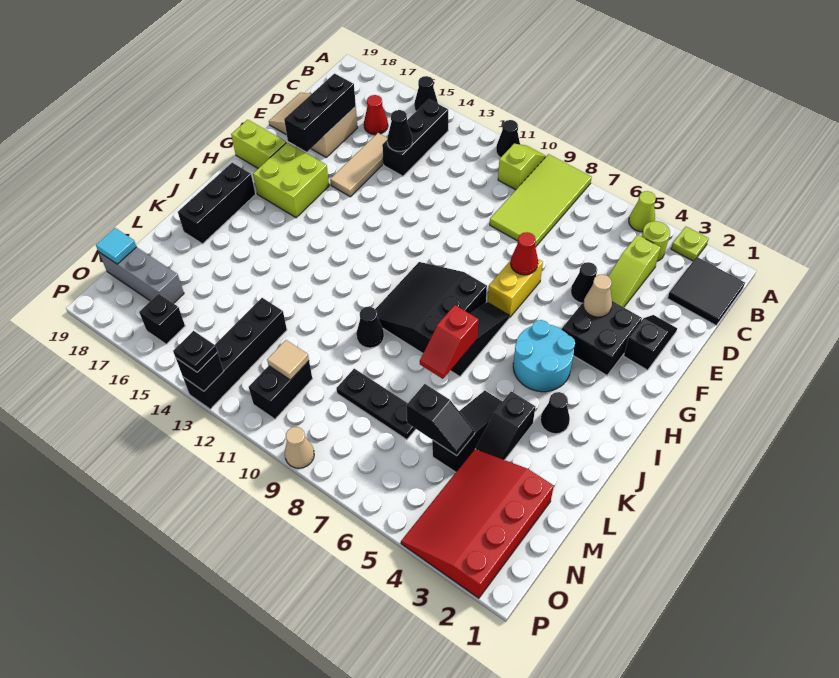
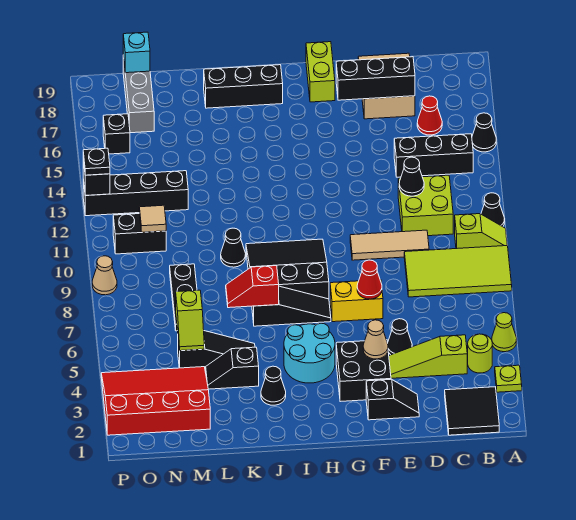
black cone D14 level 2 -> black cone D12 level 2
tan tile D15:F15 level 1 -> tan tile D10:F10 level 1
lime brick G16:H17 level 1 -> lime brick C11:D12 level 1
black slope M5:M6 level 2 top 6 -> lime slope M5:M6 level 2 top 6
cyan tile N19 level 2 -> cyan brick N19 level 2

